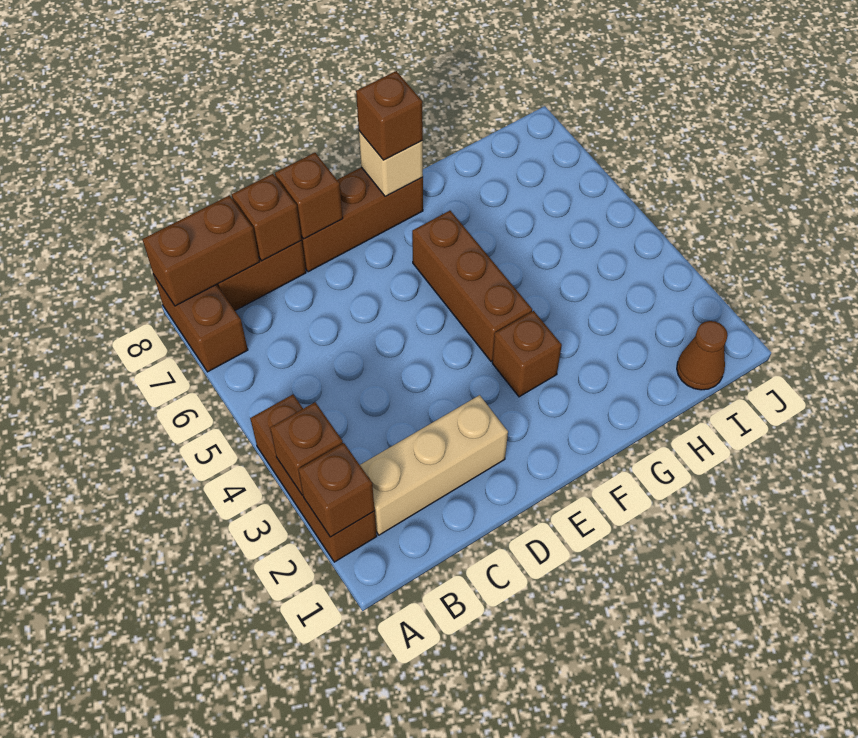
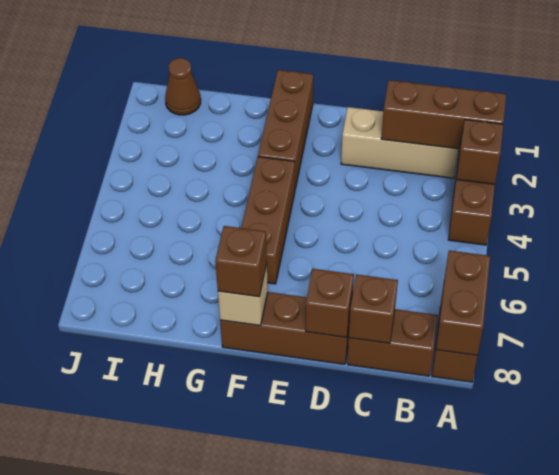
brown brick A2 level 2 -> brown brick A2:C2 level 2
brown brick A8:B8 level 2 -> brown brick A7:A8 level 2
brown brick F3 level 1 -> brown brick F1:F3 level 1

